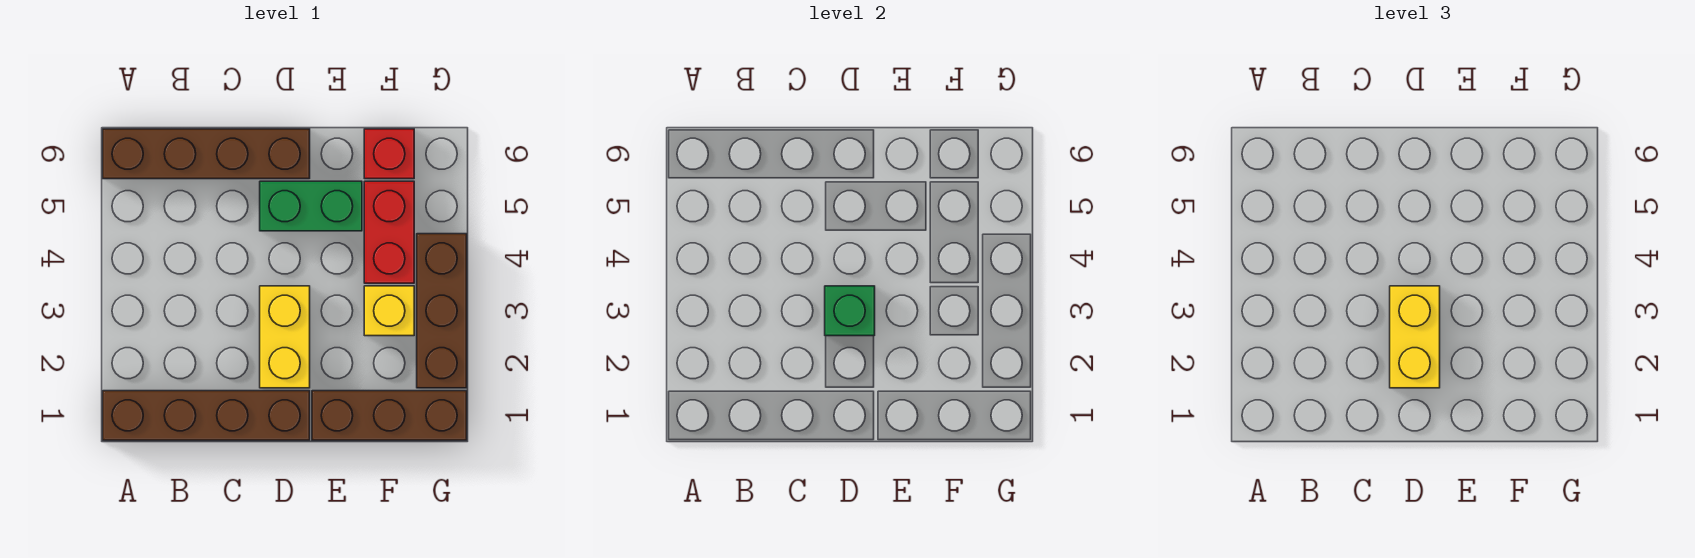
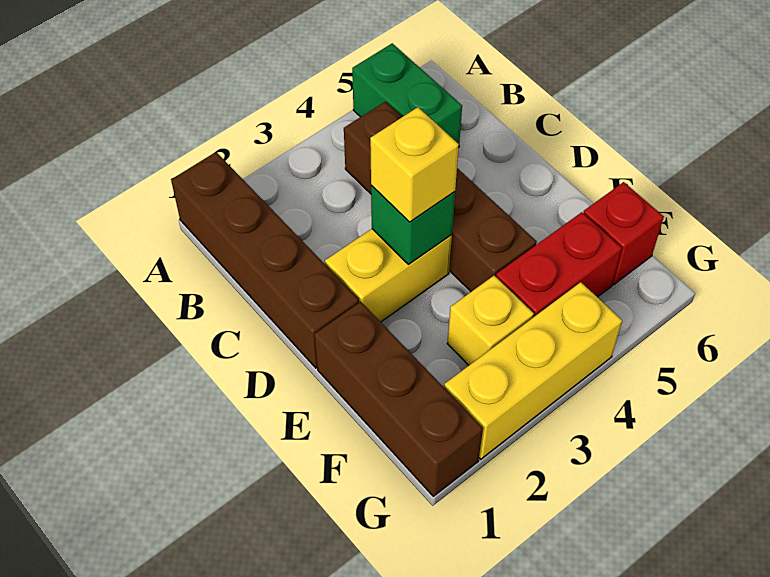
brown brick A6:D6 level 1 -> brown brick B4:E4 level 1
yellow brick D2:D3 level 3 -> yellow brick D3 level 3
green brick D5:E5 level 1 -> green brick A5:B5 level 1
brown brick G2:G4 level 1 -> yellow brick G2:G4 level 1

